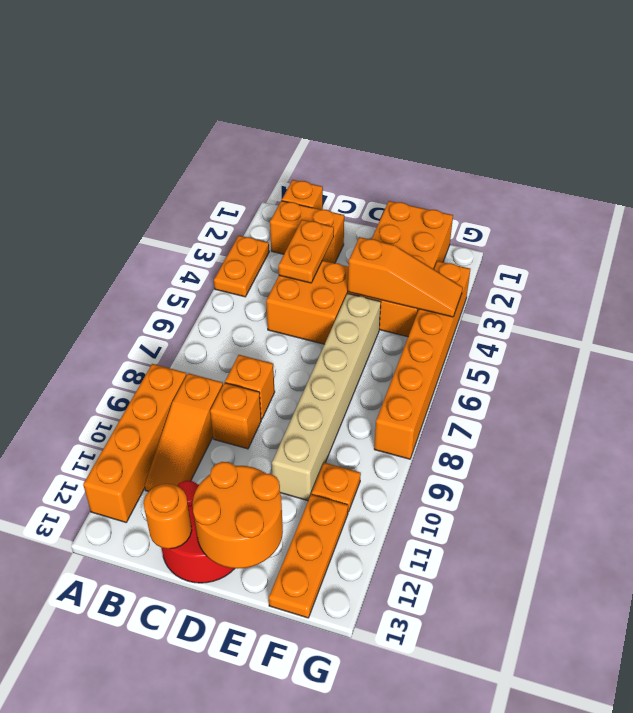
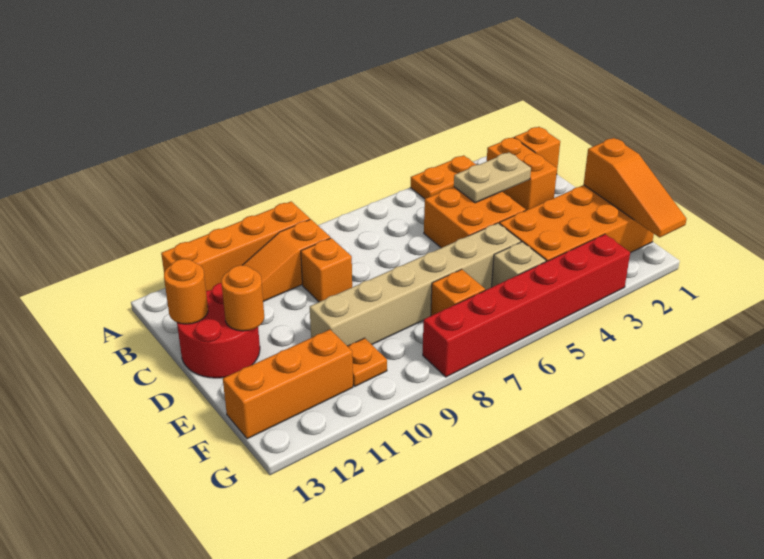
orange plate C3:C4 level 2 -> tan plate C3:C4 level 2
orange brick C8 level 1 -> orange brick F7 level 1
orange round brick D12:E13 level 2 -> orange round brick D12 level 2
orange slope E4:G4 level 2 top E -> orange slope E1:G1 level 2 top E
none -> tan brick F5 level 1
orange plate F11:F13 level 1 -> orange brick F11:F13 level 1
orange brick G3:G8 level 1 -> red brick G3:G8 level 1

